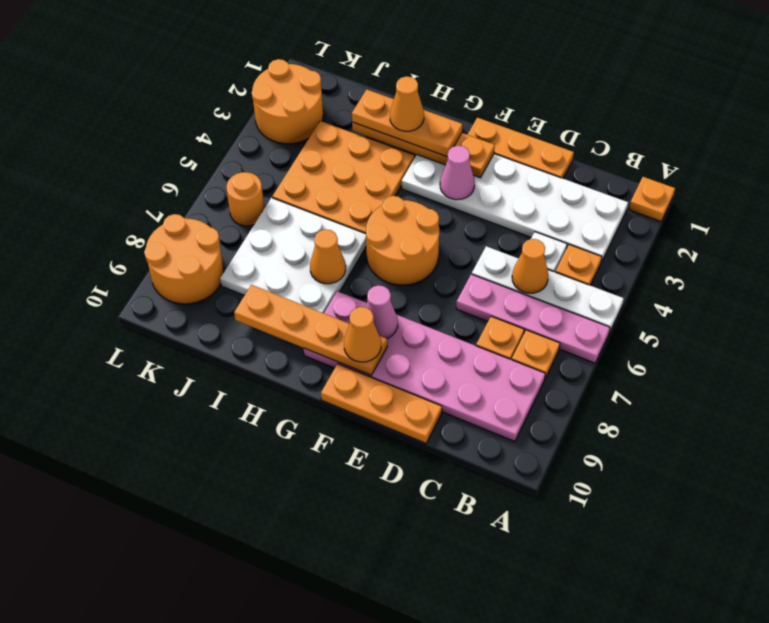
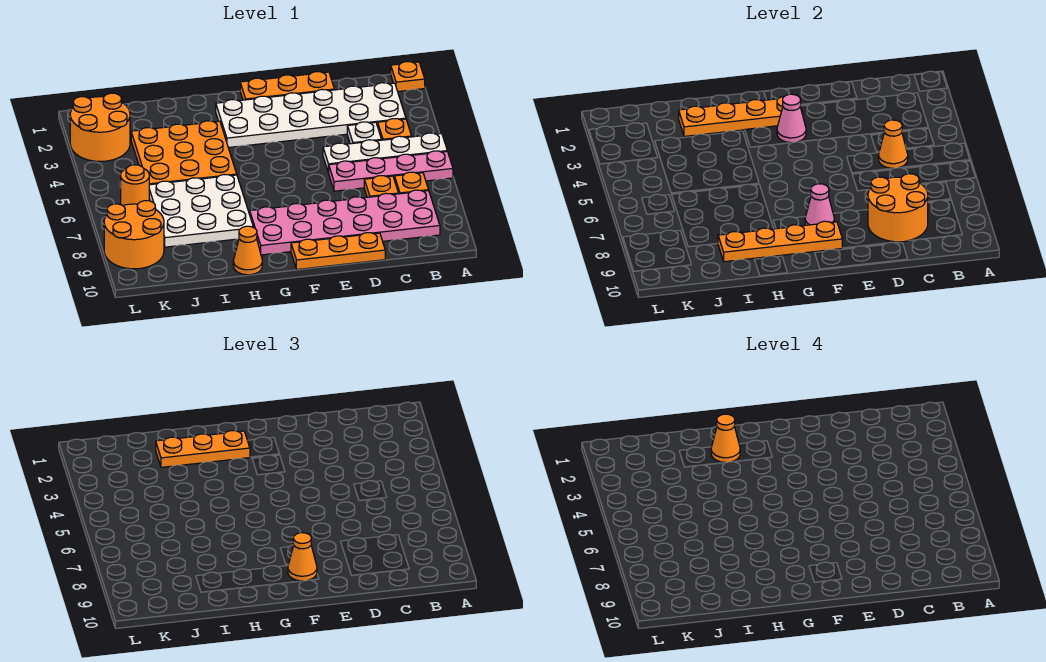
orange round brick F5:G6 level 1 -> orange round brick C8:D9 level 2
orange cone H7 level 2 -> orange cone H10 level 1

